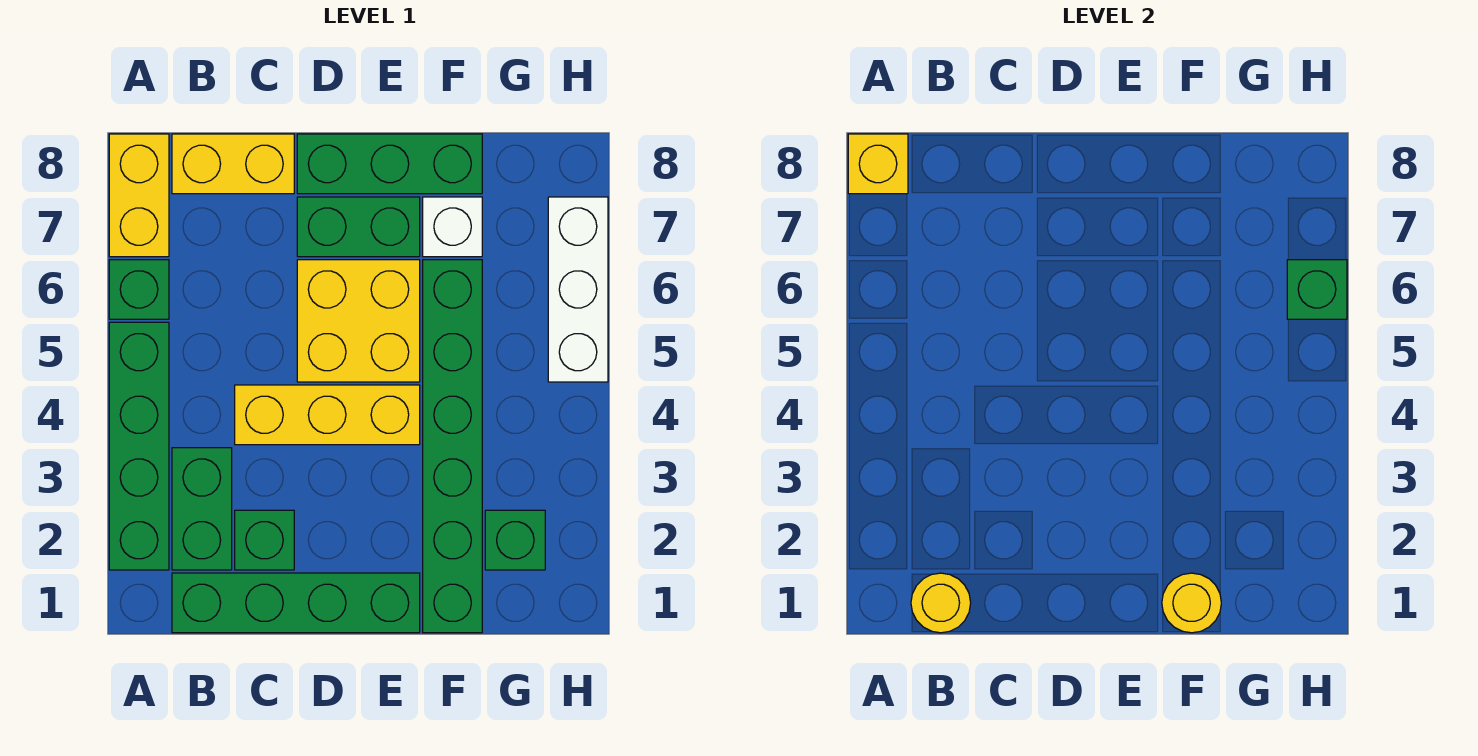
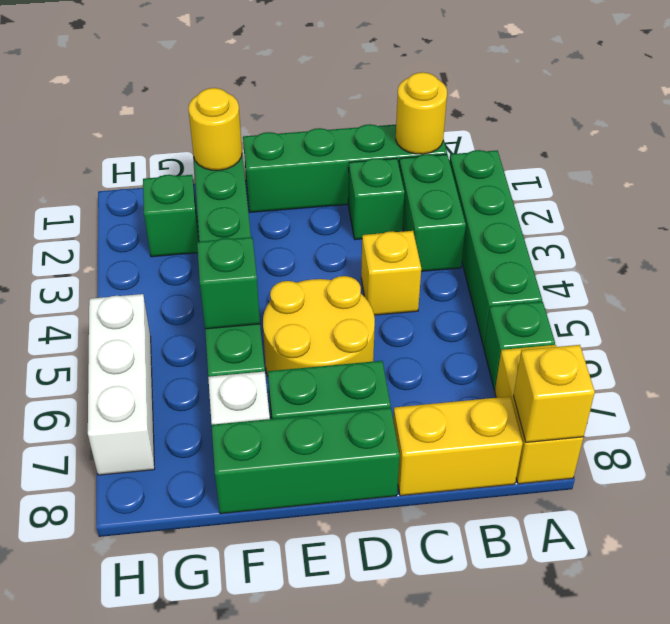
yellow brick C4:E4 level 1 -> yellow brick C4 level 1
yellow brick D5:E6 level 1 -> yellow round brick D5:E6 level 1
green brick H6 level 2 -> green brick F5 level 2

